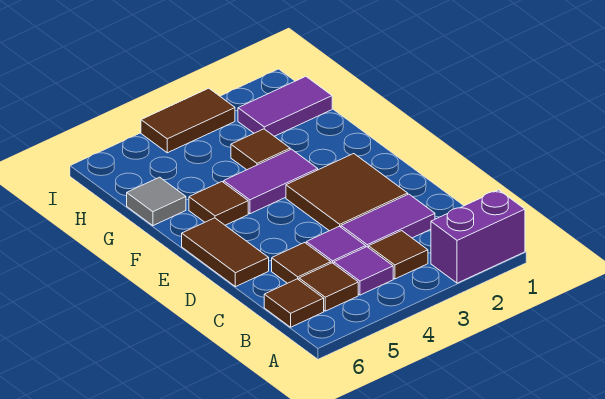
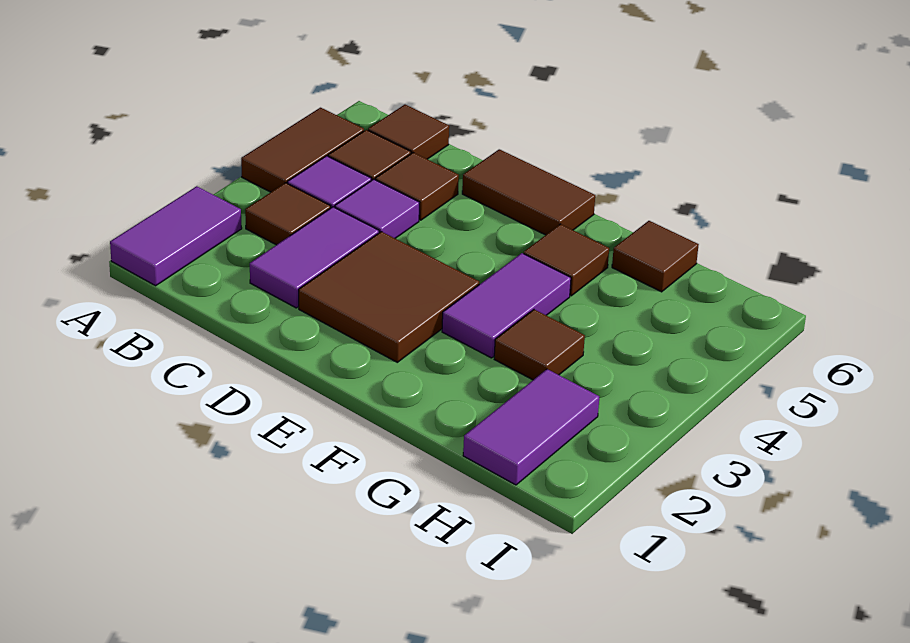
purple brick A1:A2 level 1 -> purple tile A1:A2 level 1
grey tile G6 level 1 -> brown tile G6 level 1
brown tile I3:I4 level 1 -> brown tile A4:A5 level 1

